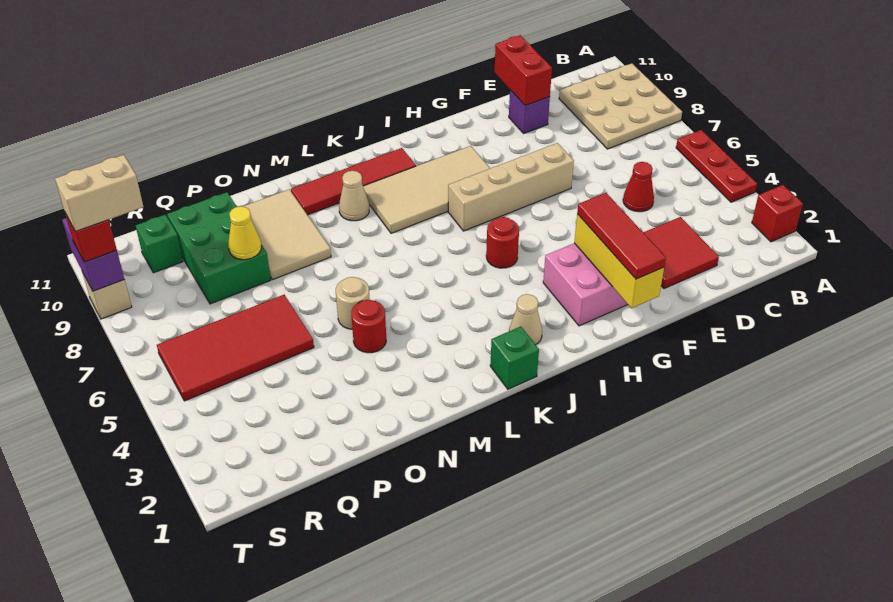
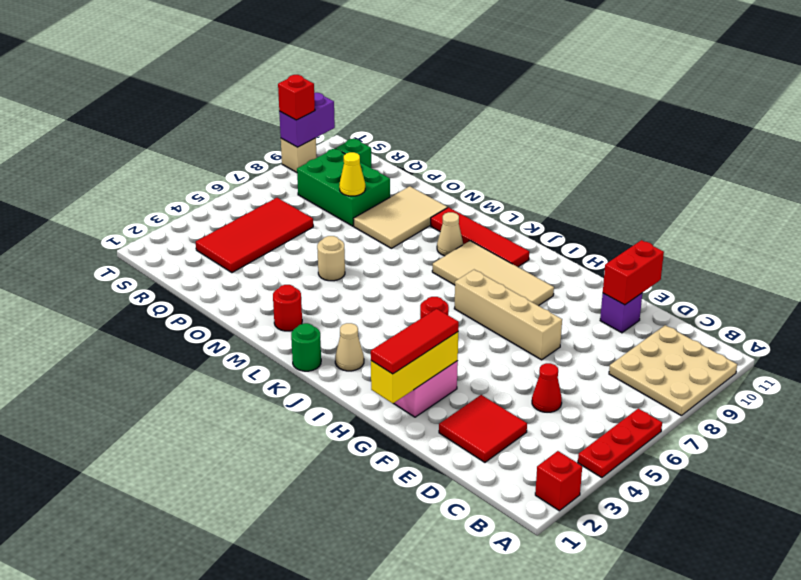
green brick K1 level 1 -> green round brick K1 level 1
red round brick N4 level 1 -> red round brick M2 level 1
red tile P5:S6 level 1 -> red tile Q3:R6 level 1
green brick P8:Q10 level 1 -> green brick P8:R9 level 1
tan brick S9:T9 level 4 -> none

